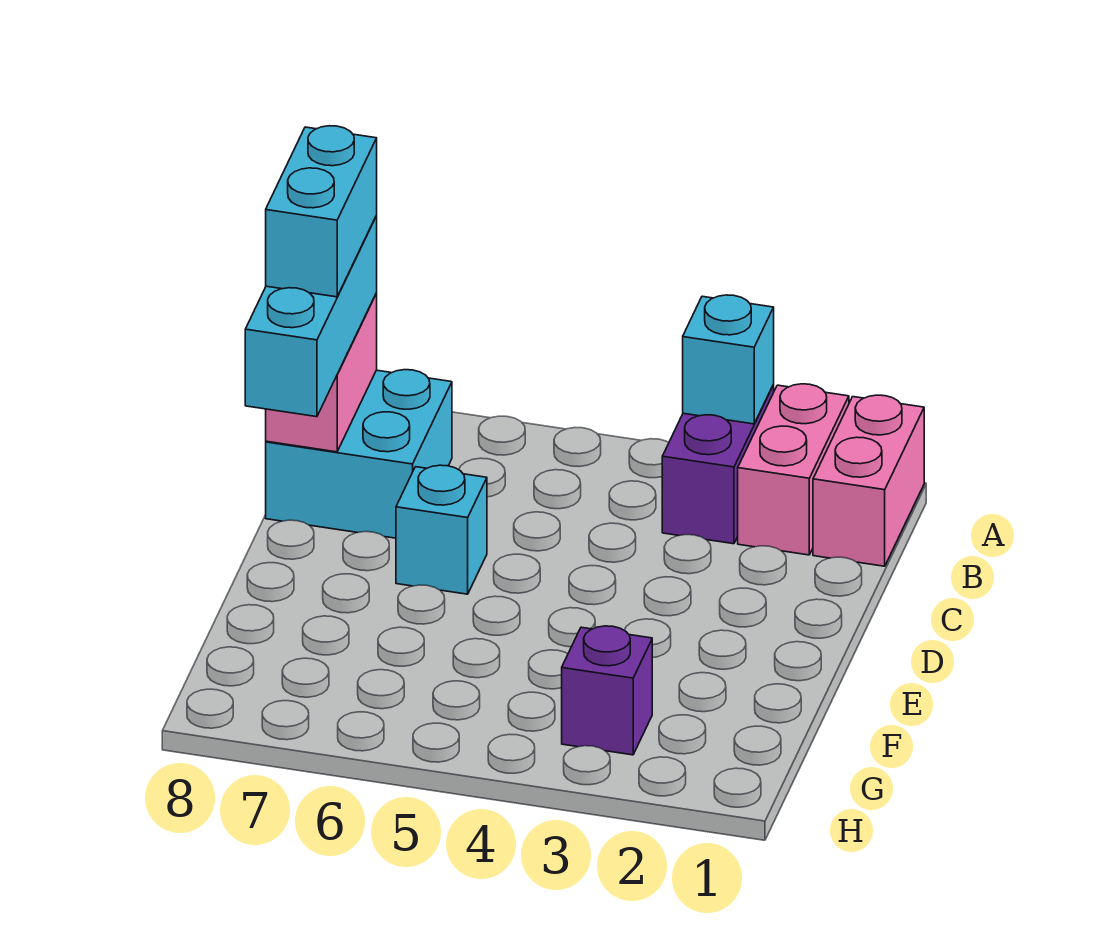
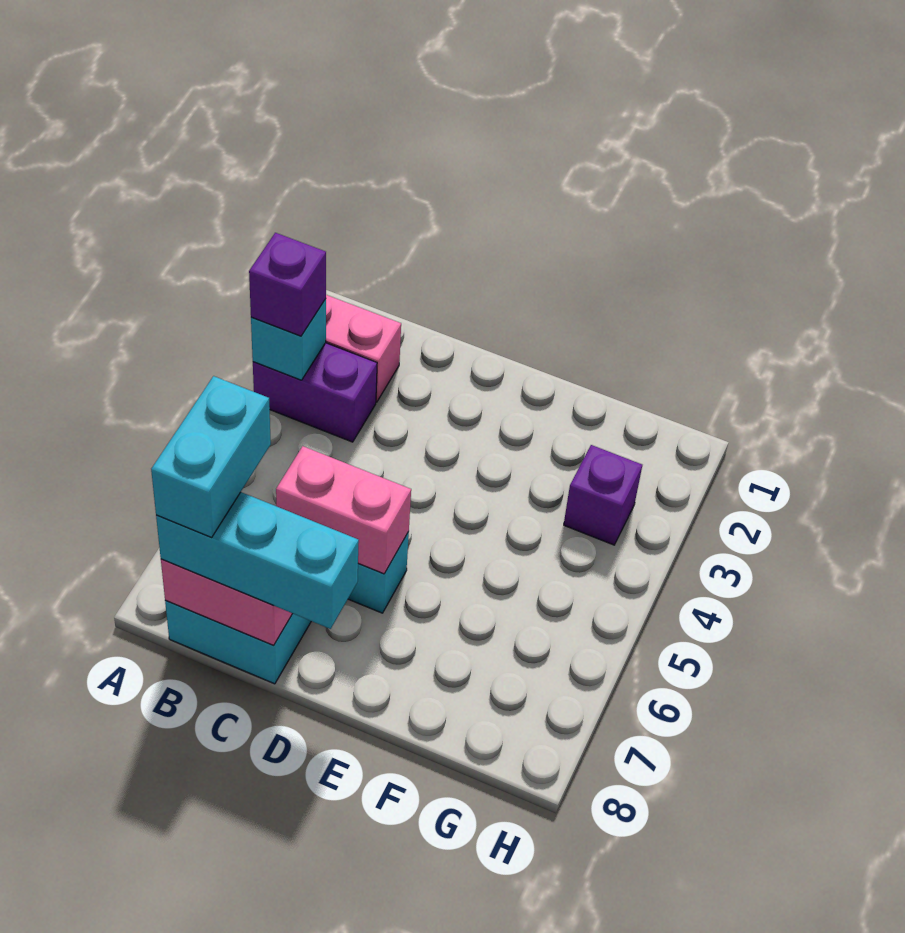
pink brick A1:B1 level 1 -> pink brick C6:D6 level 2
none -> purple brick A3 level 3
cyan brick B8:C8 level 4 -> cyan brick B7:B8 level 4

